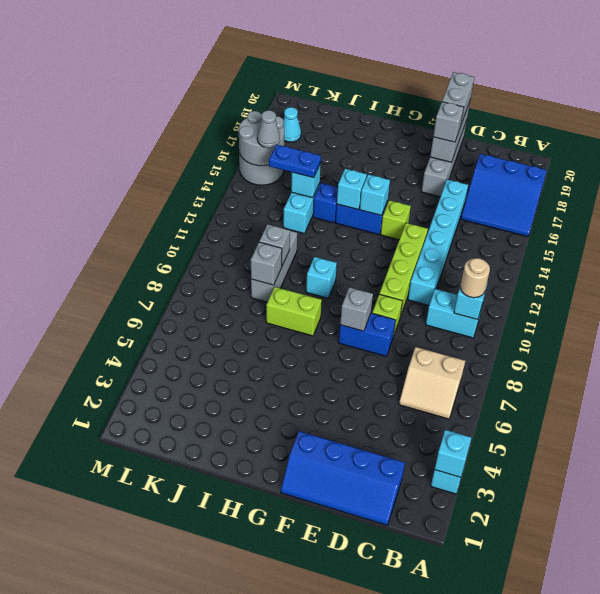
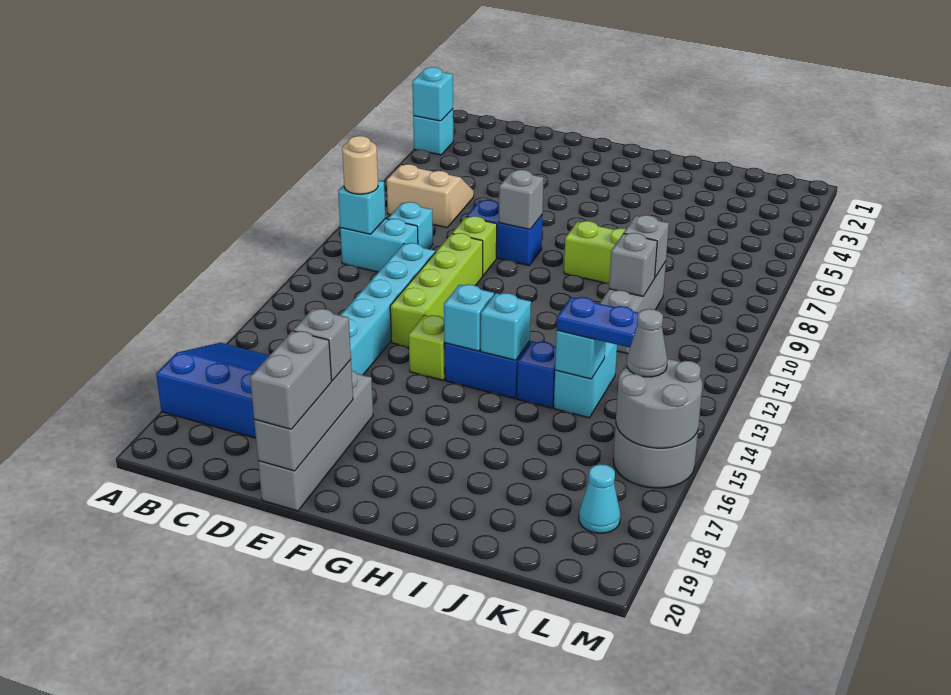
blue slope C1:F2 level 1 top 2 -> none
cyan brick H10 level 1 -> cyan brick C9 level 1

